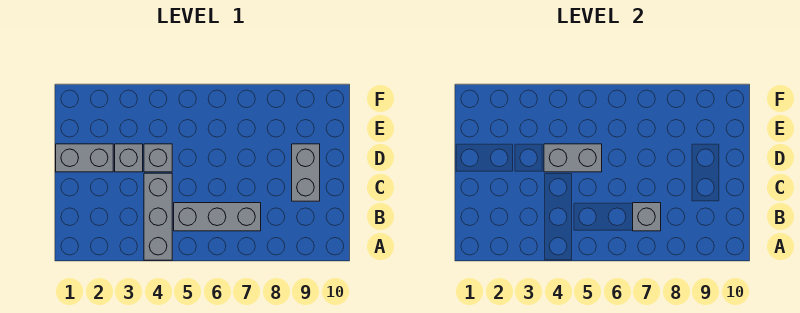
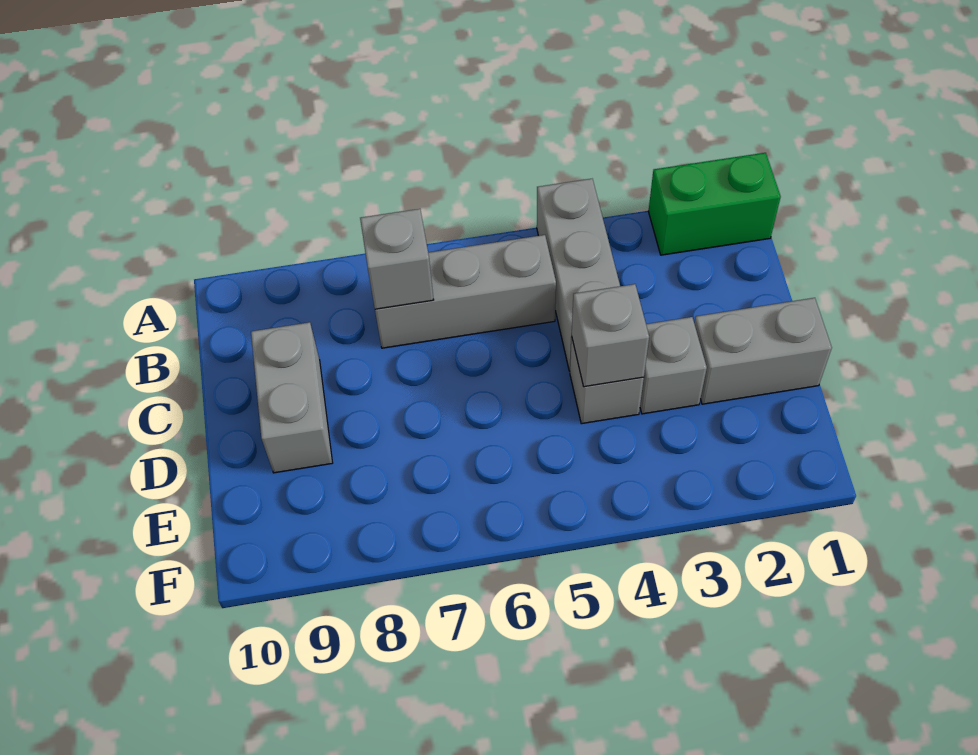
none -> green brick A1:A2 level 1
grey brick D4:D5 level 2 -> grey brick D4 level 2

